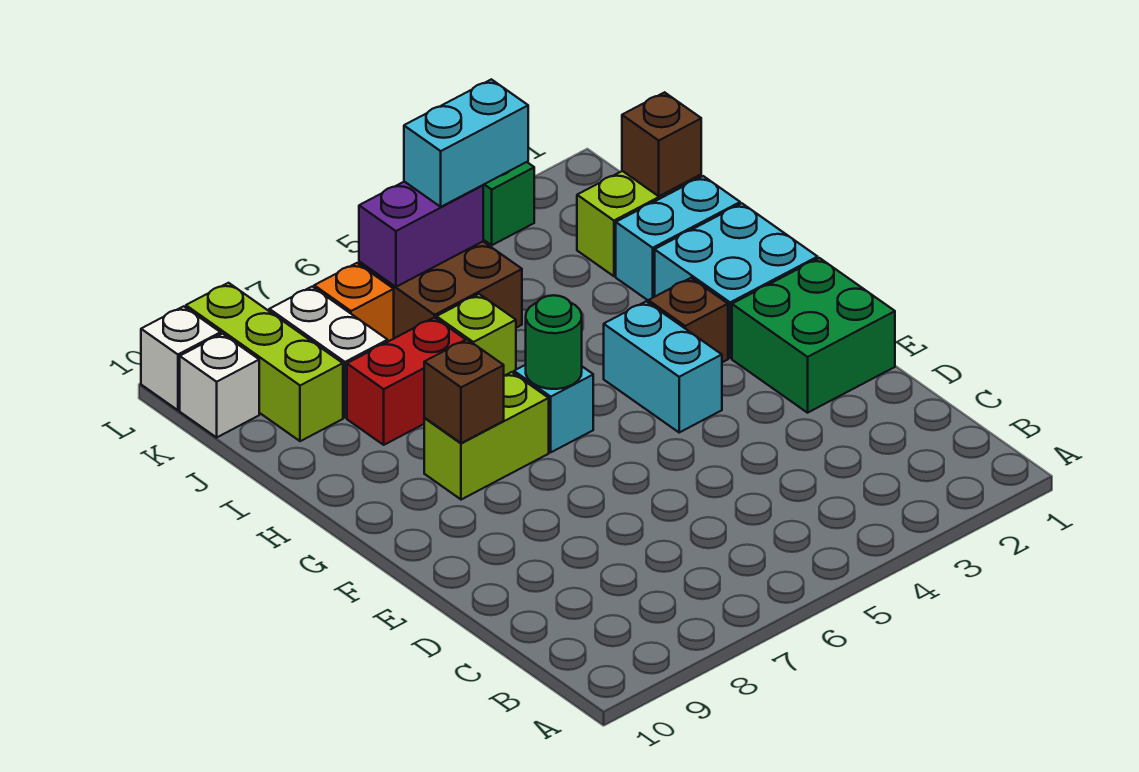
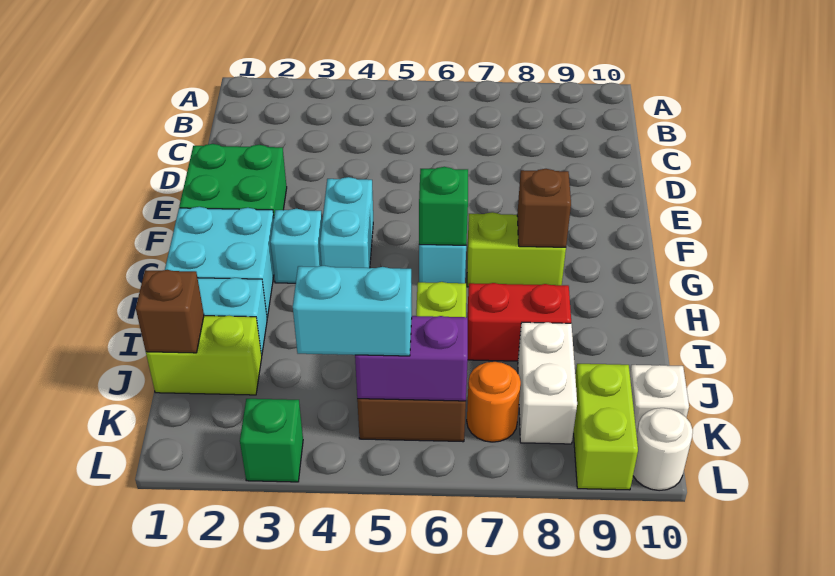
brown brick G3 level 1 -> cyan brick G3 level 1
green round brick G6 level 2 -> green brick G6 level 2
lime brick J9:L9 level 1 -> lime brick K9:L9 level 1
orange brick K7 level 1 -> orange round brick K7 level 1
white brick L10 level 1 -> white round brick L10 level 1

